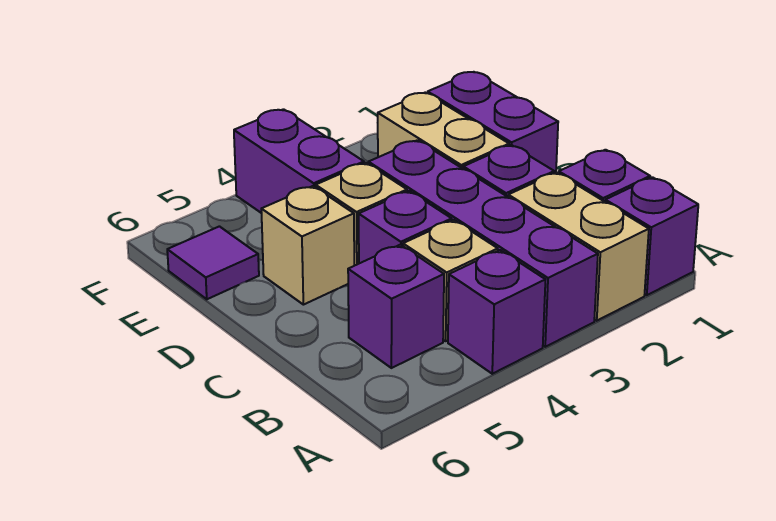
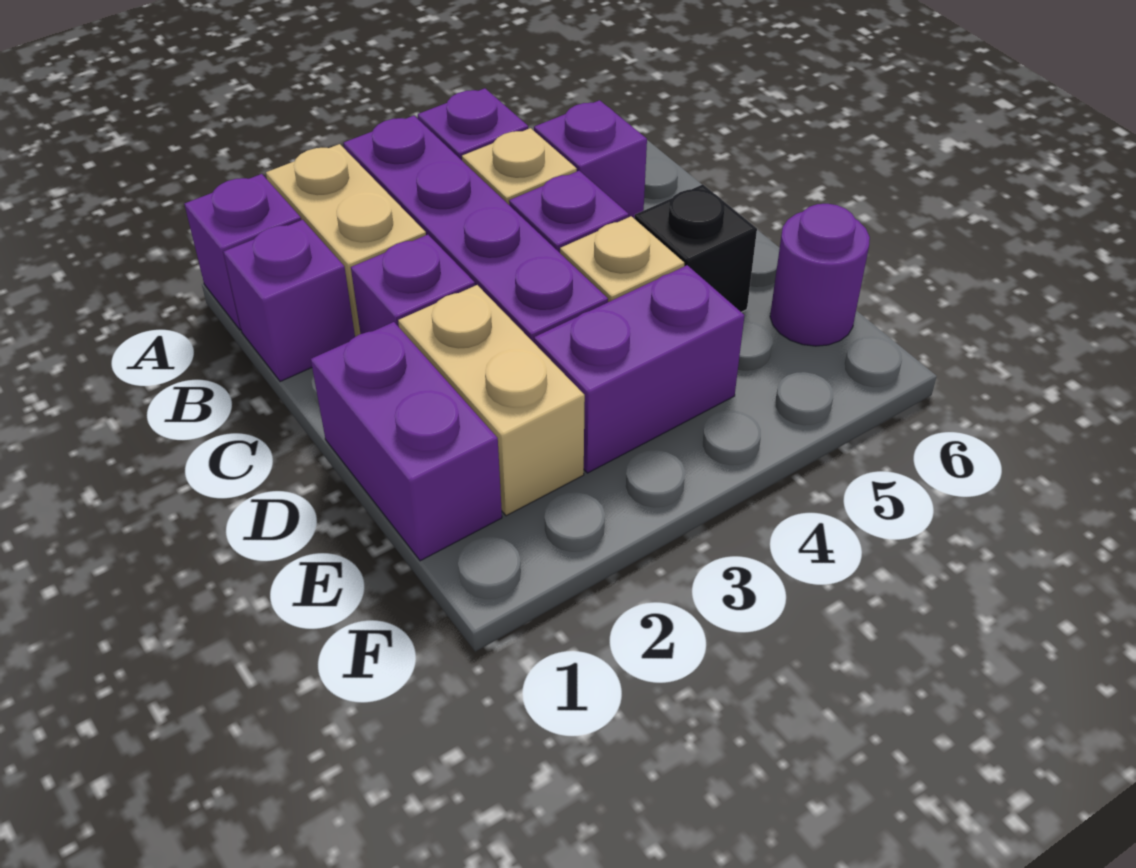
tan brick D5 level 1 -> black brick D5 level 1
purple brick E4:F4 level 1 -> purple brick E3:E4 level 1
purple tile E6 level 1 -> purple round brick E6 level 1

